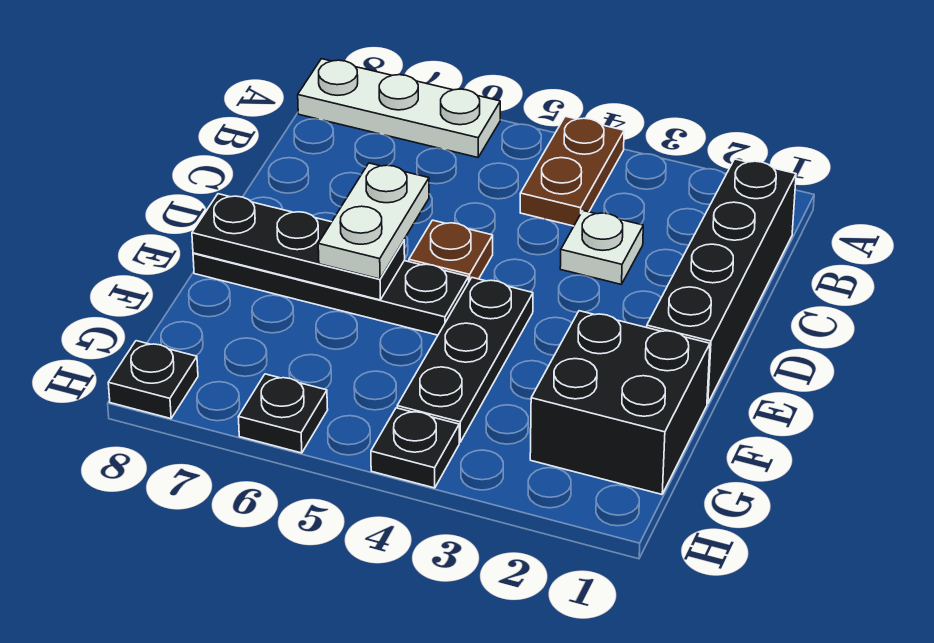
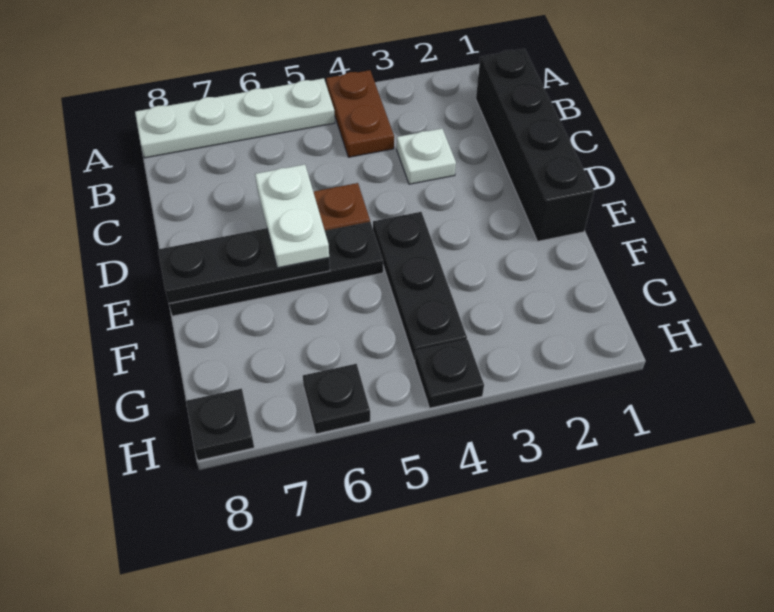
white plate A6:A8 level 1 -> white plate A5:A8 level 1
black brick F1:G2 level 1 -> none

